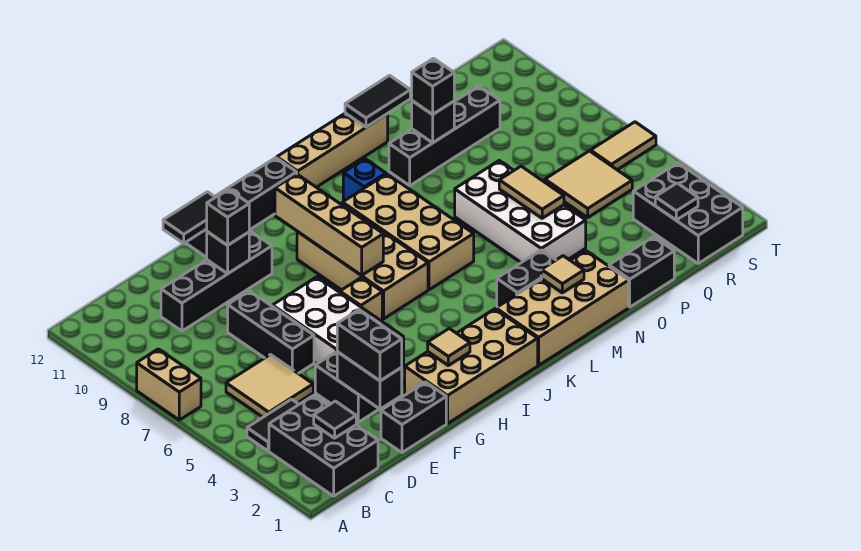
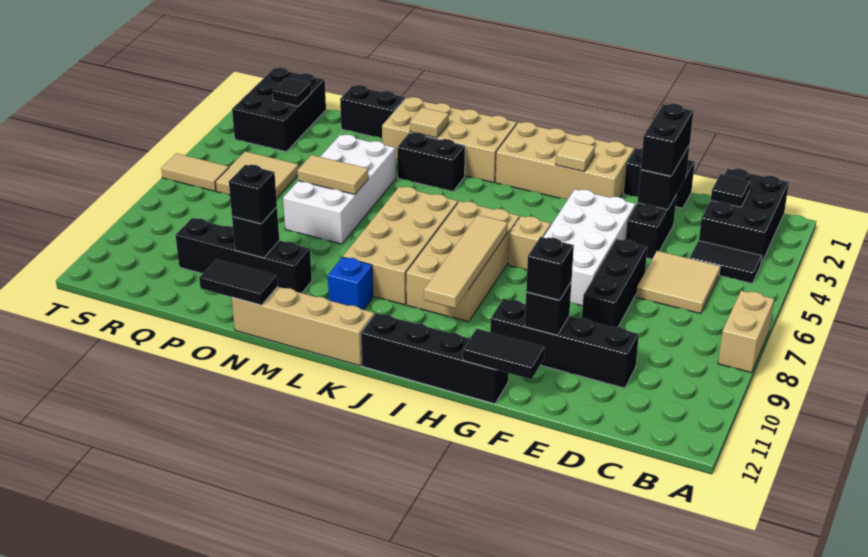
tan brick I7:I10 level 2 -> tan tile I7:I10 level 2
tan tile O5:O6 level 2 -> tan tile N6:O6 level 2

